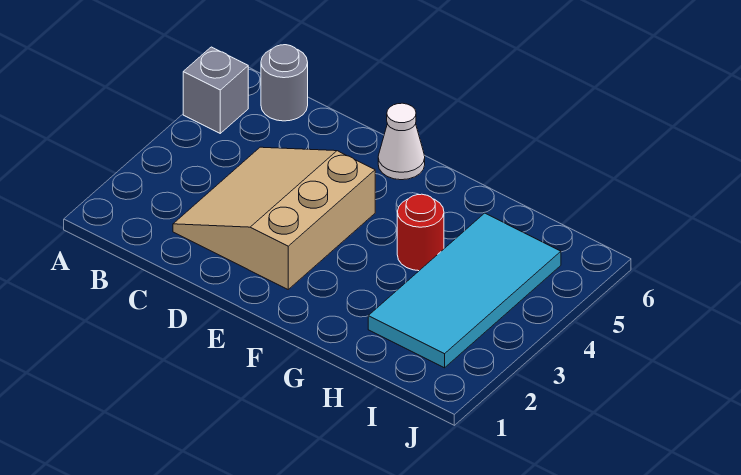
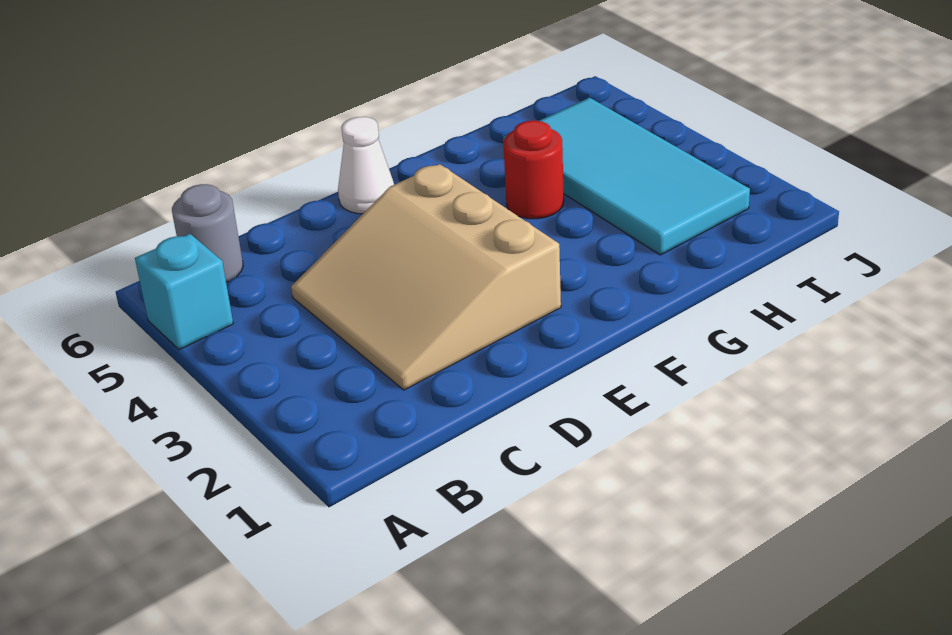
grey brick A5 level 1 -> cyan brick A5 level 1

